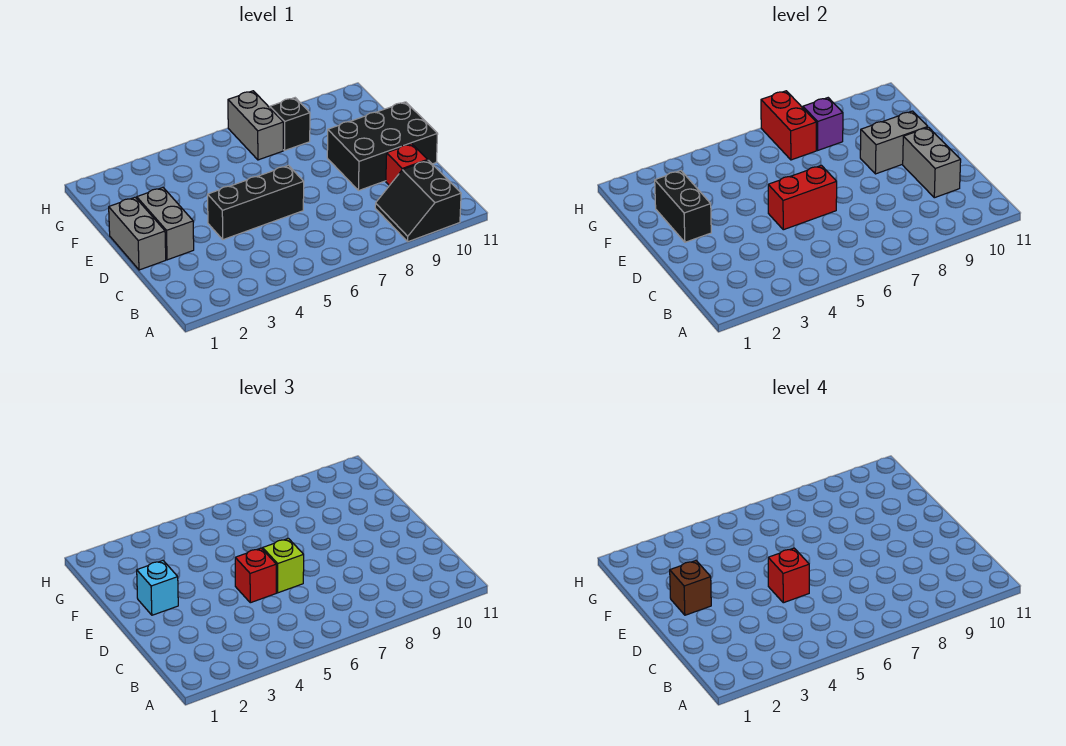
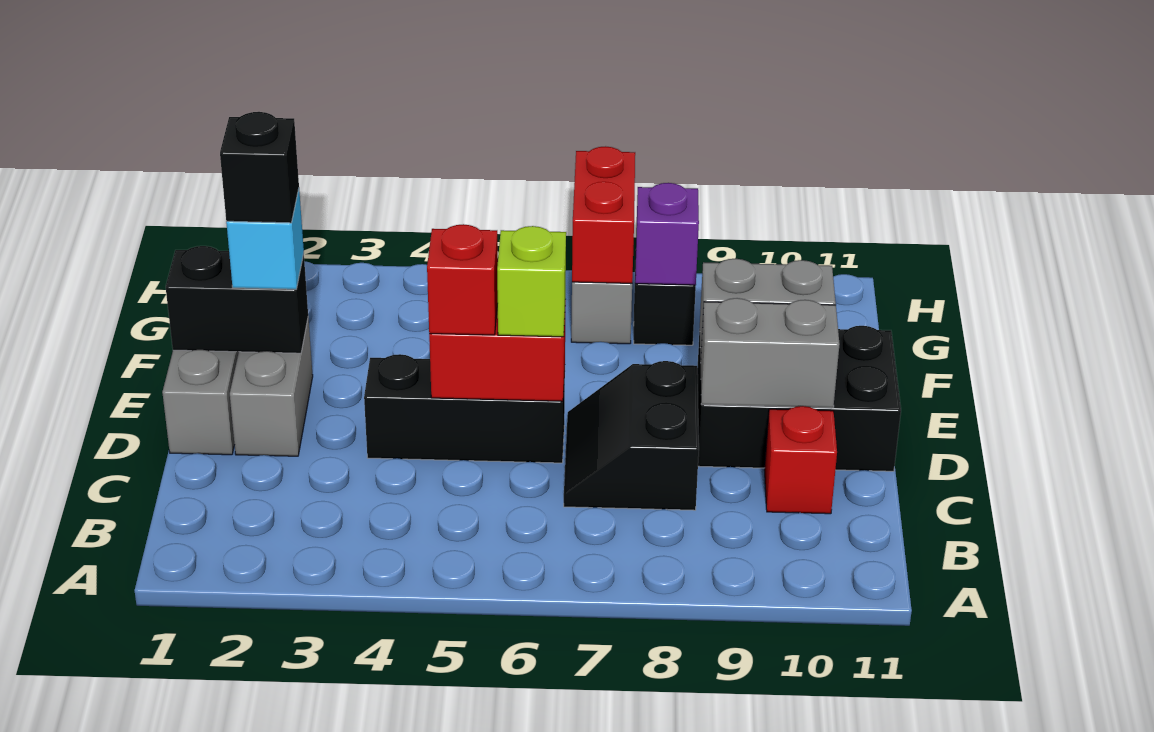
black slope A9:B10 level 1 top 10 -> black slope C7:D8 level 1 top 8
grey brick C10:D10 level 2 -> grey brick D9:D10 level 2
red brick D5 level 4 -> none
black brick E2:F2 level 2 -> black brick E1:E2 level 2
brown brick E2 level 4 -> black brick E2 level 4

